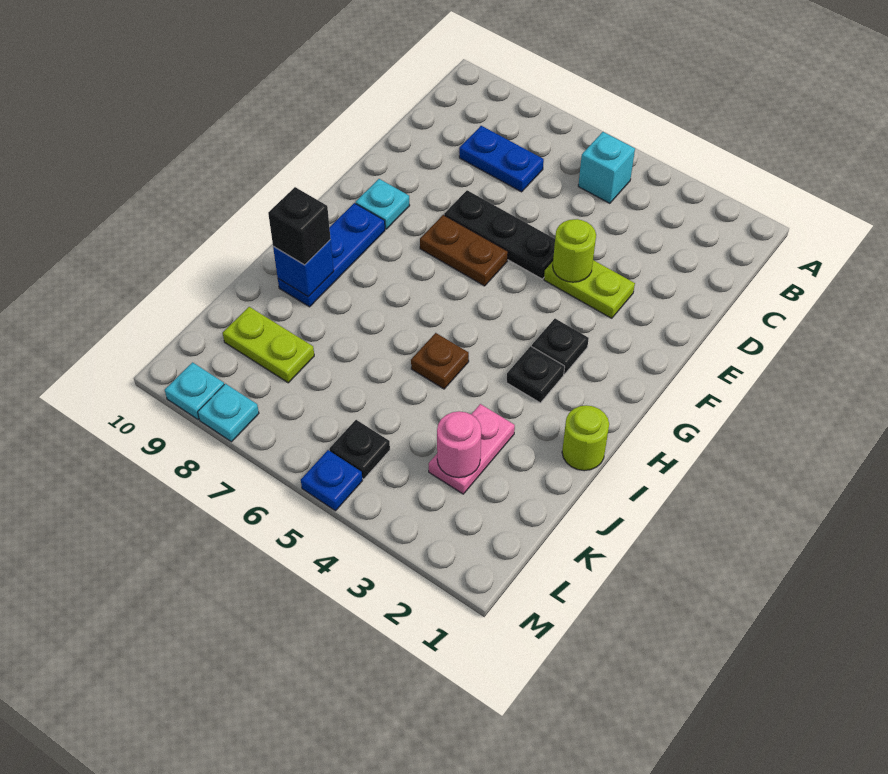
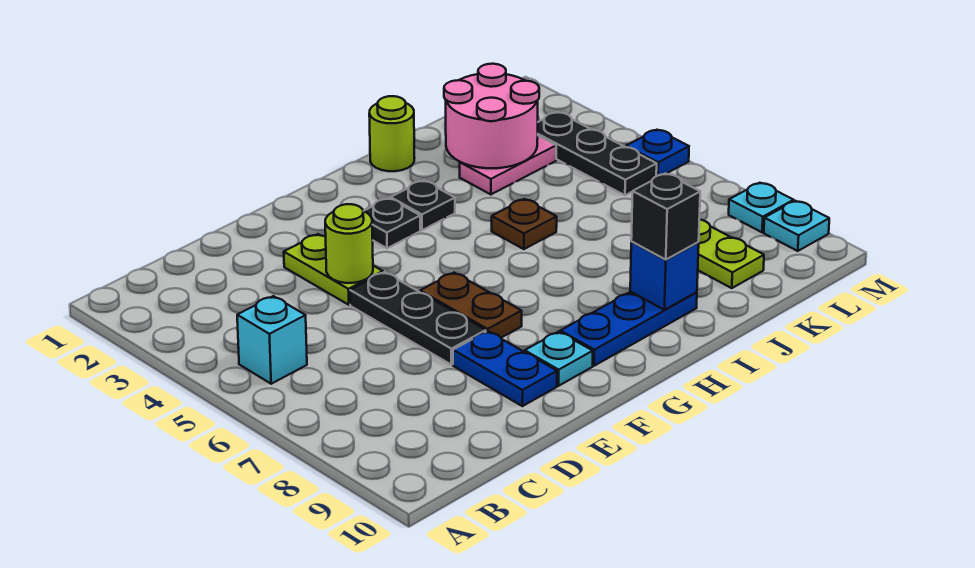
blue plate C7:C8 level 1 -> blue plate E8:E9 level 1
pink round brick K3 level 2 -> pink round brick J2:K3 level 2
black plate L5 level 1 -> black plate L3:L5 level 1

